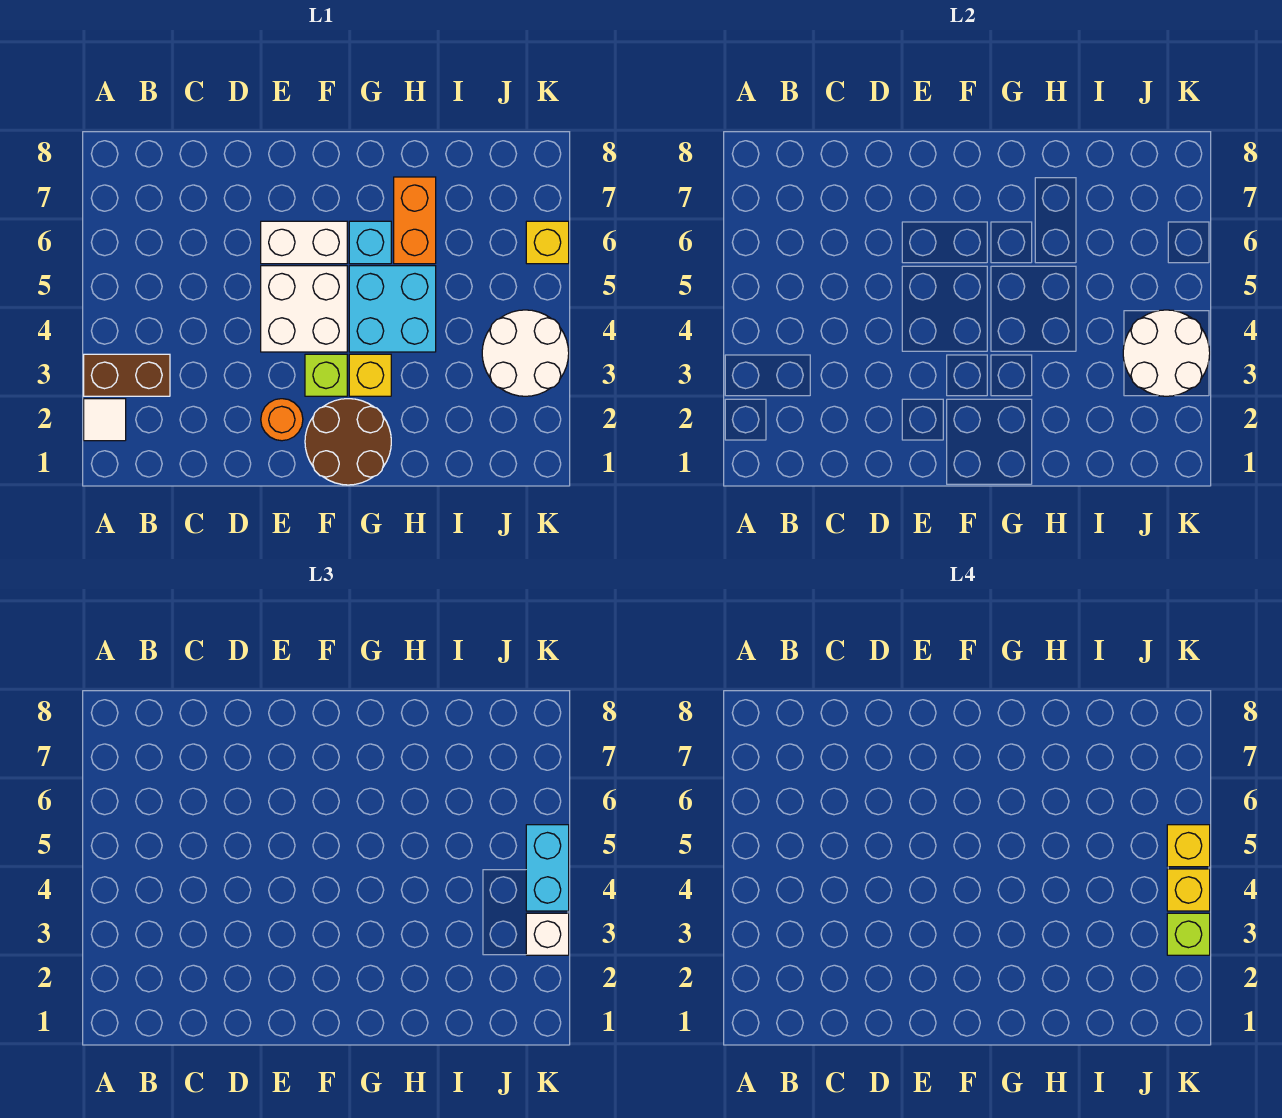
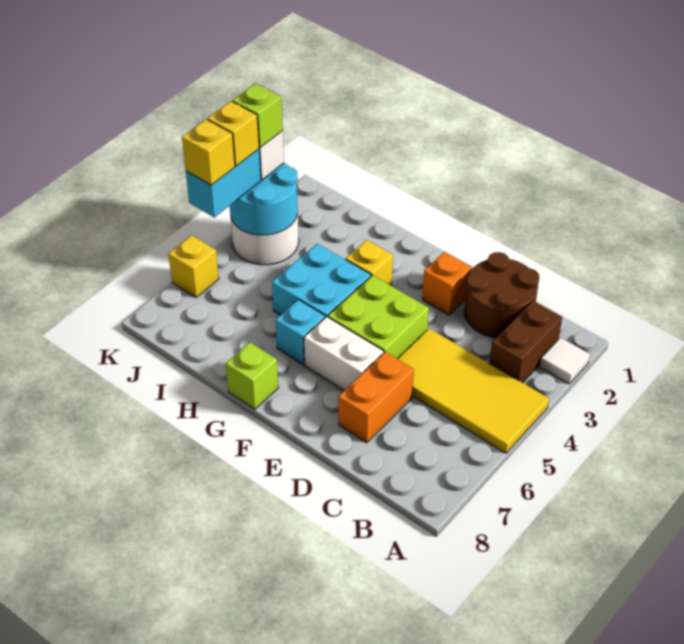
brown brick A3:B3 level 1 -> brown brick B2:B3 level 1
none -> yellow tile A4:D5 level 1
orange round brick E2 level 1 -> orange brick E2 level 1
white brick E4:F5 level 1 -> lime brick E4:F5 level 1
brown round brick F1:G2 level 1 -> brown round brick C1:D2 level 1
lime brick F3 level 1 -> lime brick G8 level 1
orange brick H6:H7 level 1 -> orange brick D6:D7 level 1
white round brick J3:K4 level 2 -> cyan round brick J3:K4 level 2

